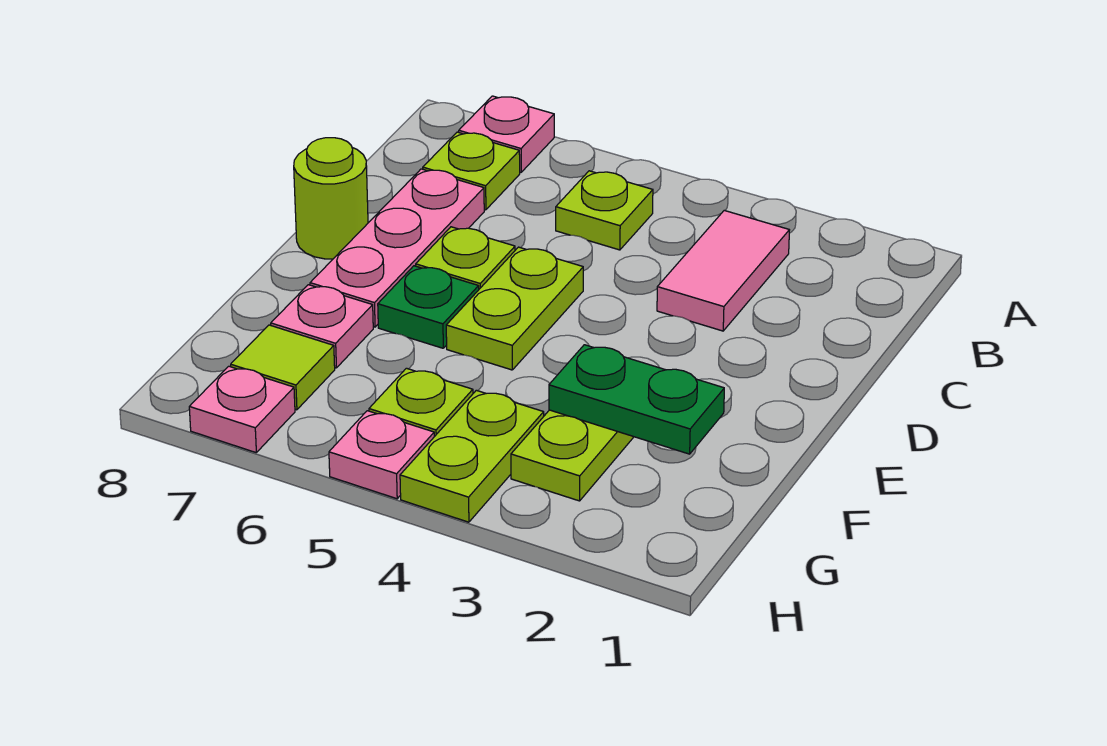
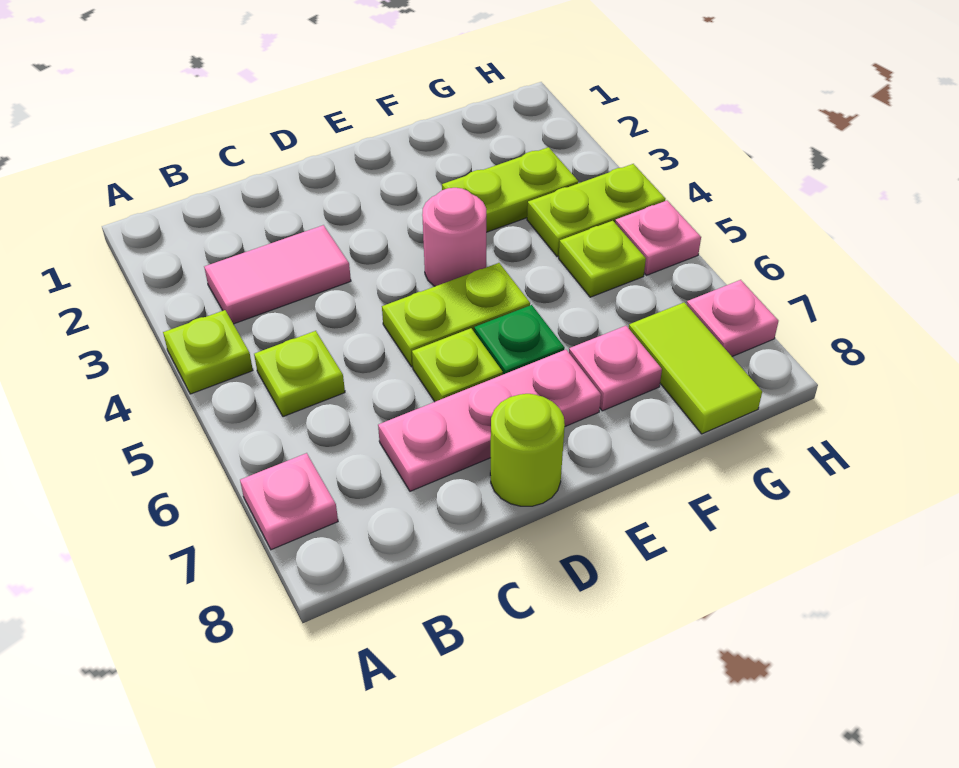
lime plate B7 level 1 -> lime plate A4 level 1
none -> pink round brick E4 level 1
green plate F2:F3 level 2 -> none
lime tile G7 level 1 -> lime tile G7:G8 level 1

